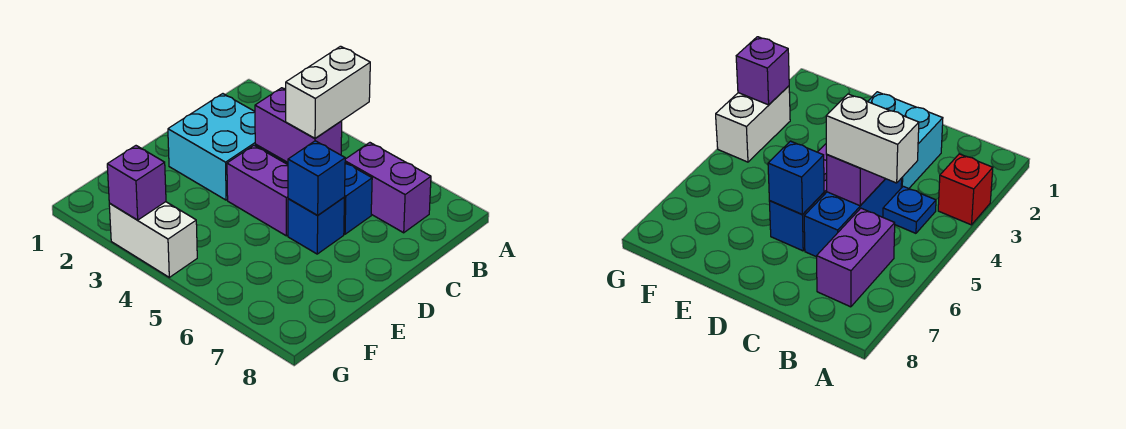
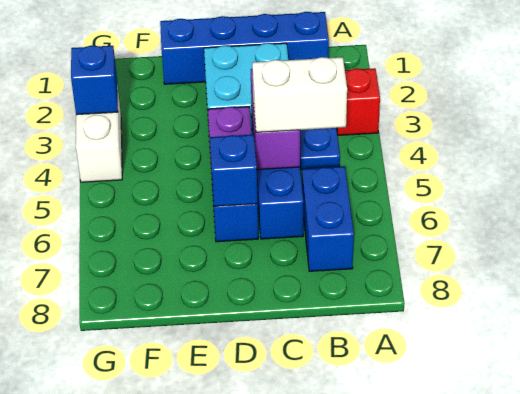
none -> blue brick B1:E1 level 1
purple brick B6:B7 level 1 -> blue brick B6:B7 level 1
purple brick G3 level 2 -> blue brick G3 level 2

